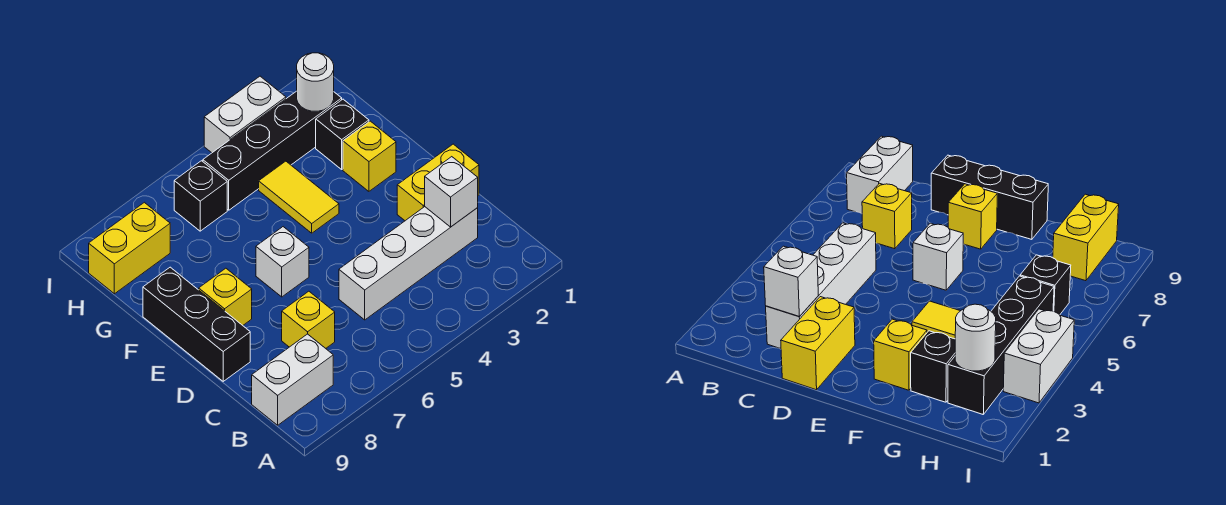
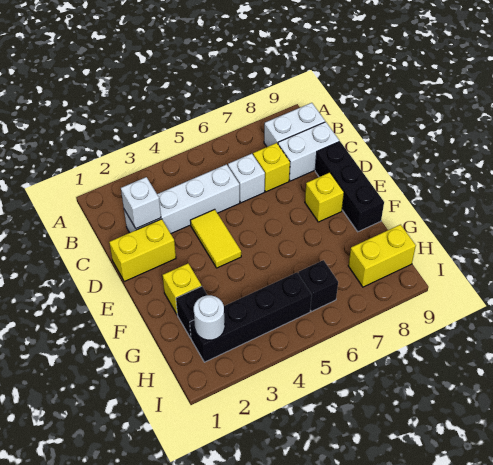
white brick E6 level 1 -> white brick C6 level 1
yellow tile F4:G4 level 1 -> yellow tile D4:E4 level 1
white brick I3:I4 level 1 -> white brick C8:C9 level 1

